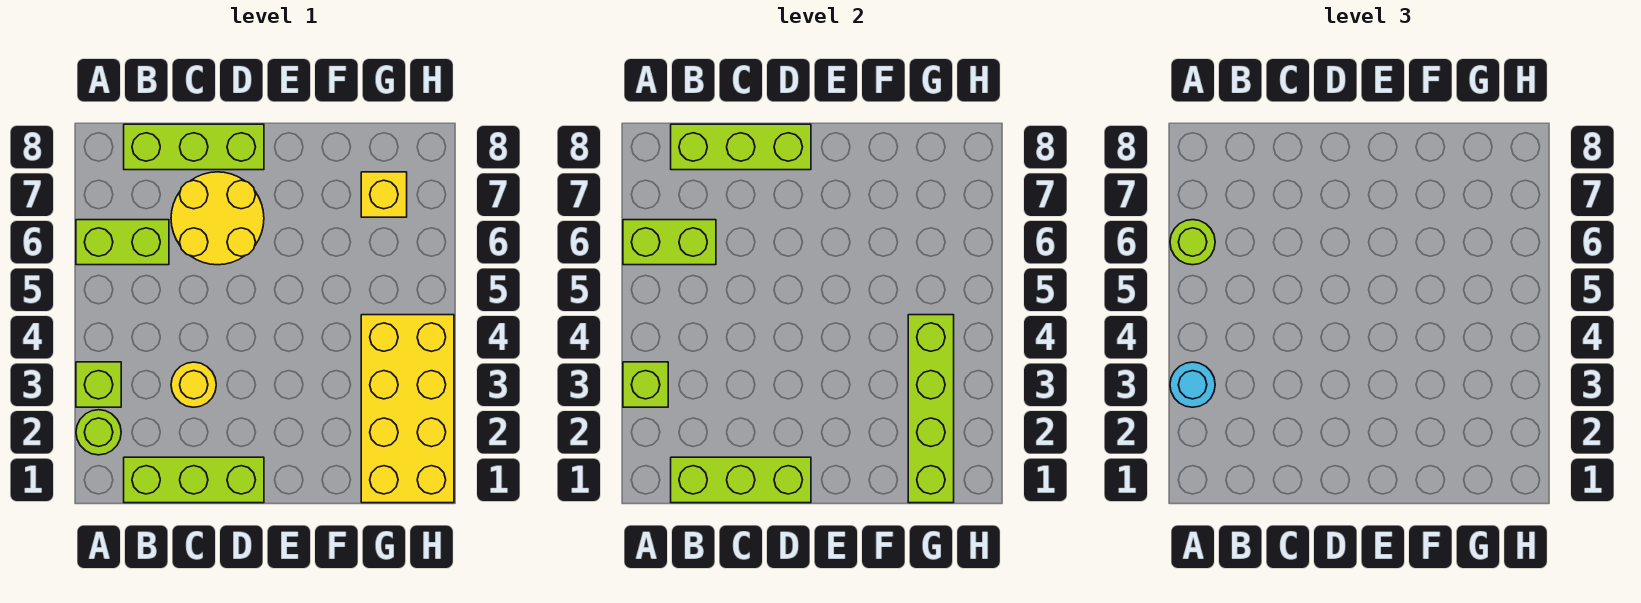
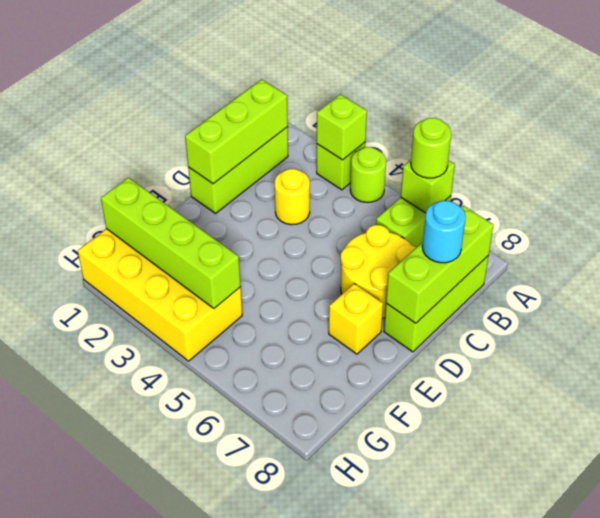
lime round brick A2 level 1 -> lime round brick A4 level 1
cyan round brick A3 level 3 -> cyan round brick C8 level 3
lime brick A6:B6 level 2 -> lime brick A6 level 2
yellow brick G7 level 1 -> yellow brick E7 level 1

